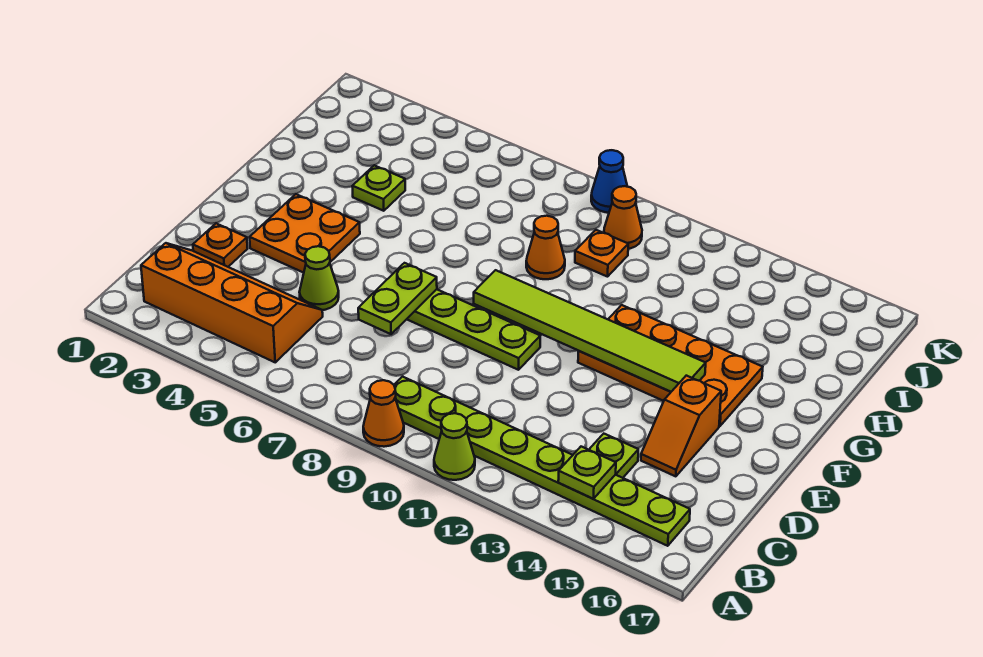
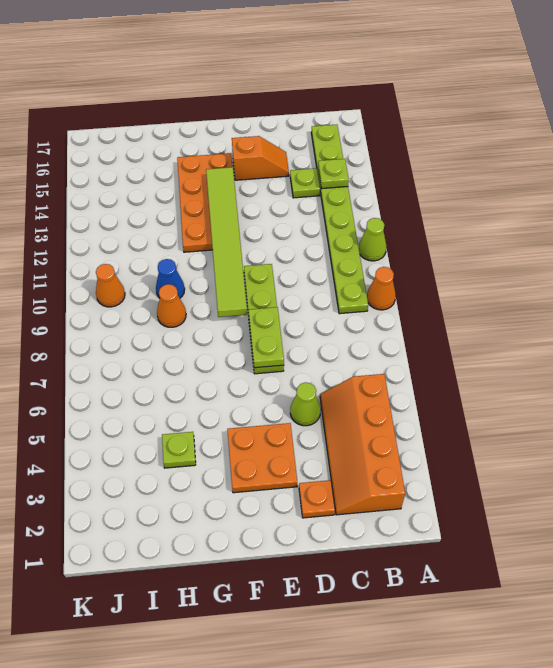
lime plate D7:E7 level 2 -> lime plate E7:E8 level 2
orange plate I10 level 1 -> none
blue cone K9 level 1 -> blue cone H10 level 1

